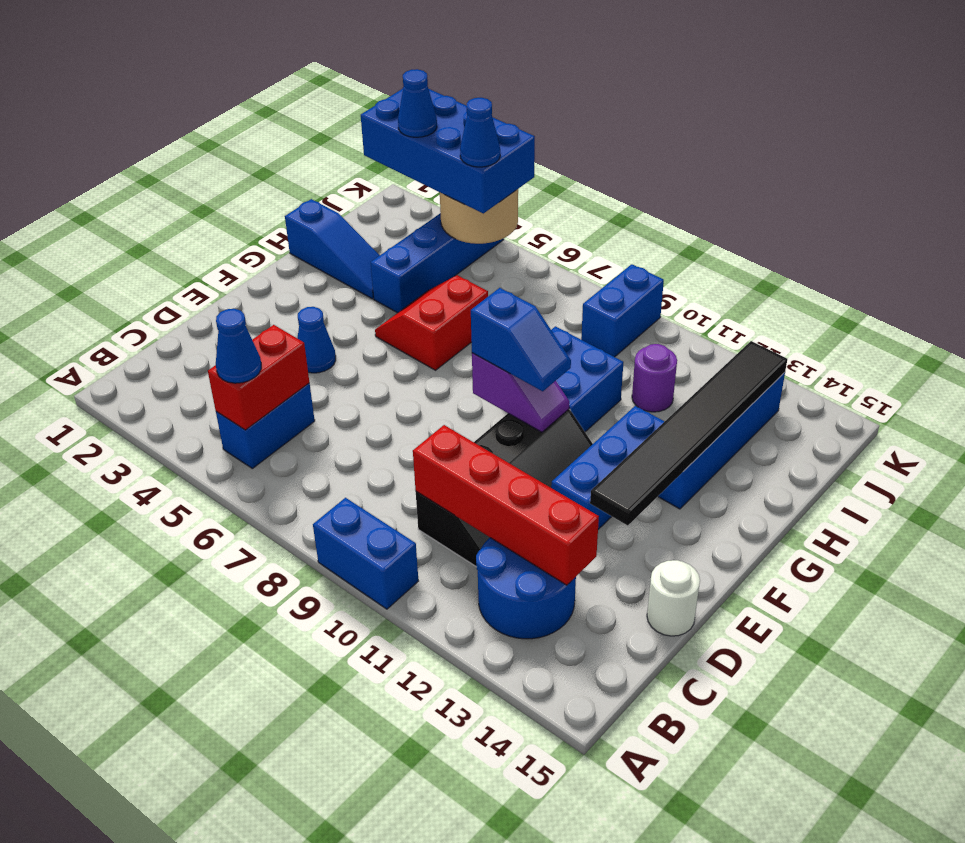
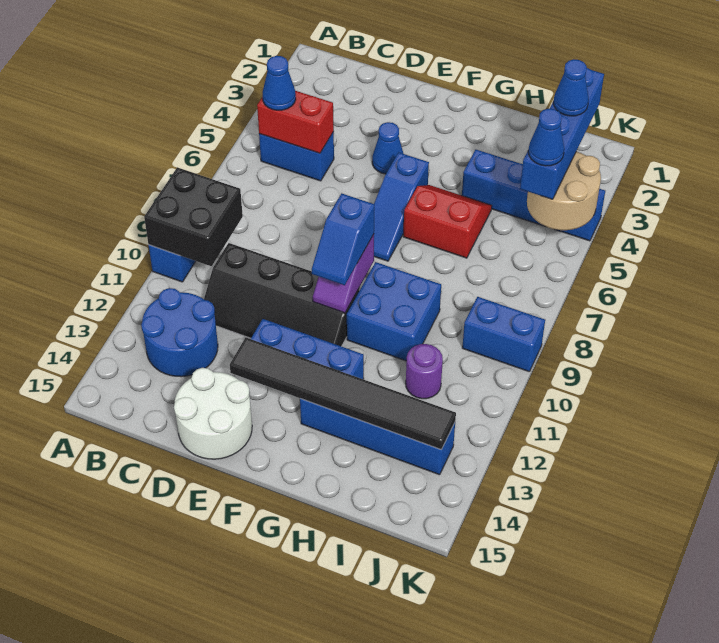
none -> black brick A9:B10 level 2
red brick C10:C13 level 2 -> none
white round brick D15 level 1 -> white round brick D14:E15 level 1
blue slope H1:H3 level 1 top 1 -> blue slope F5:F7 level 1 top 5
blue brick J2:K5 level 3 -> blue brick J2:J5 level 3

